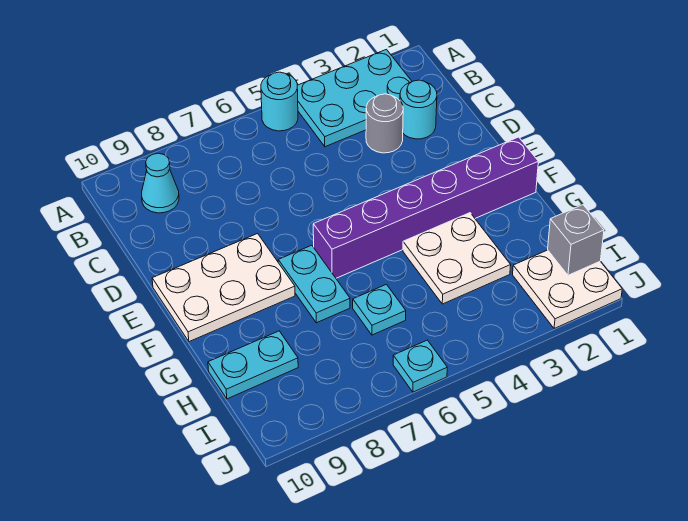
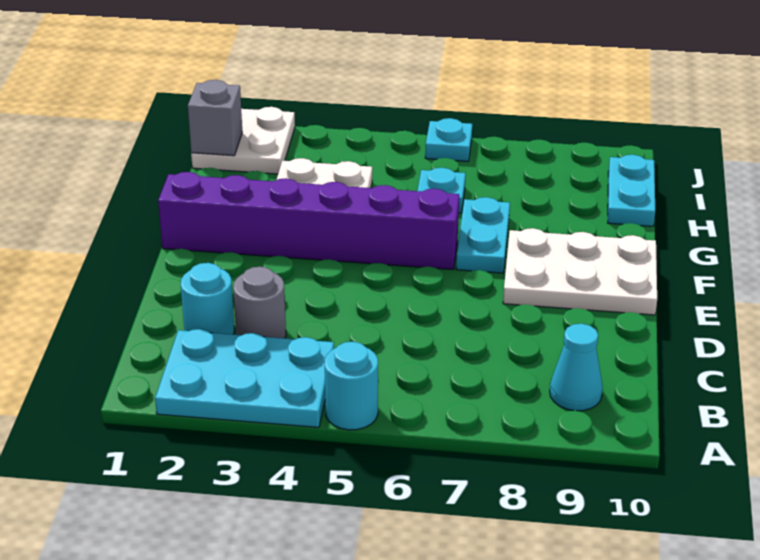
cyan plate H9:H10 level 1 -> cyan plate H10:I10 level 1

